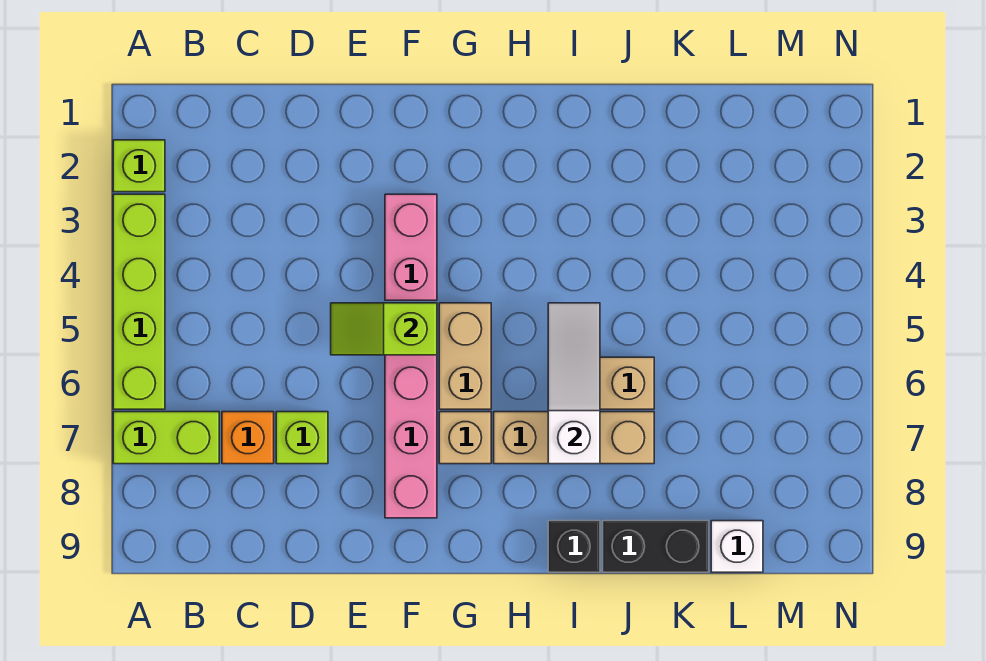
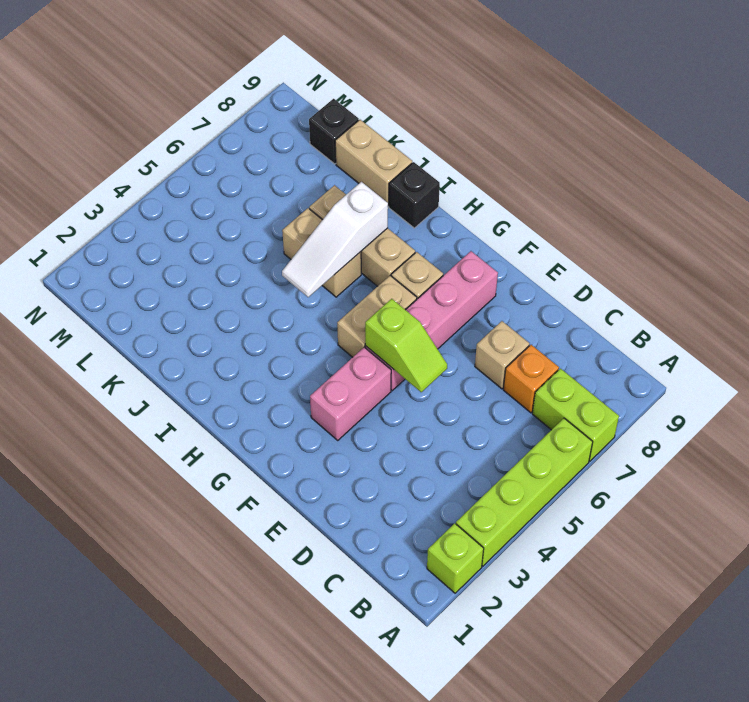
lime brick D7 level 1 -> tan brick D7 level 1
black brick J9:K9 level 1 -> tan brick J9:K9 level 1
white brick L9 level 1 -> black brick L9 level 1

